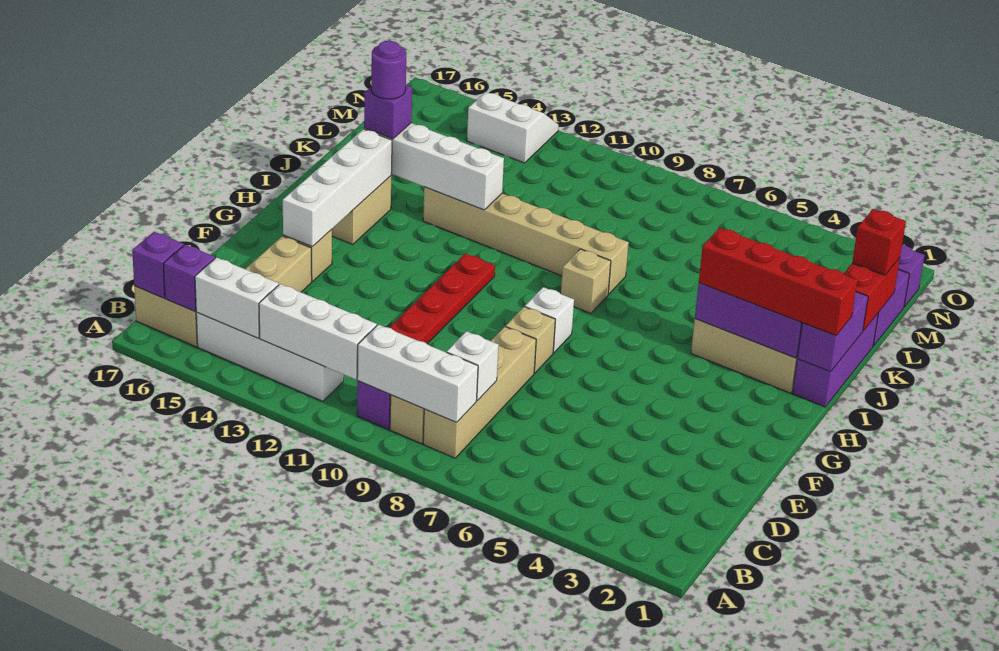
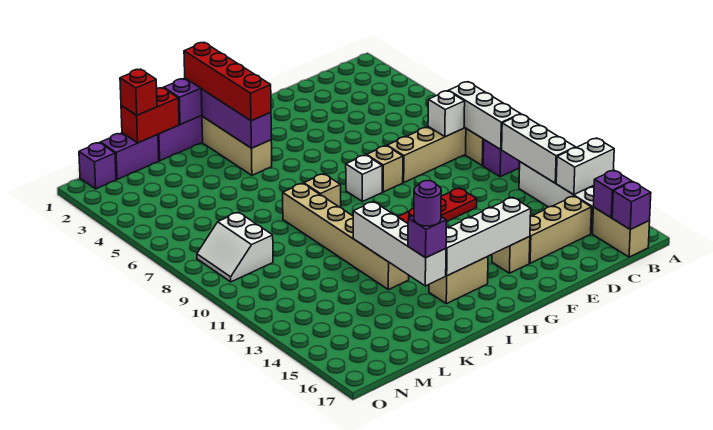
white brick B14:B15 level 2 -> white brick A14:B14 level 2
white slope N13:O14 level 1 top N -> white slope M8:N9 level 1 top M

